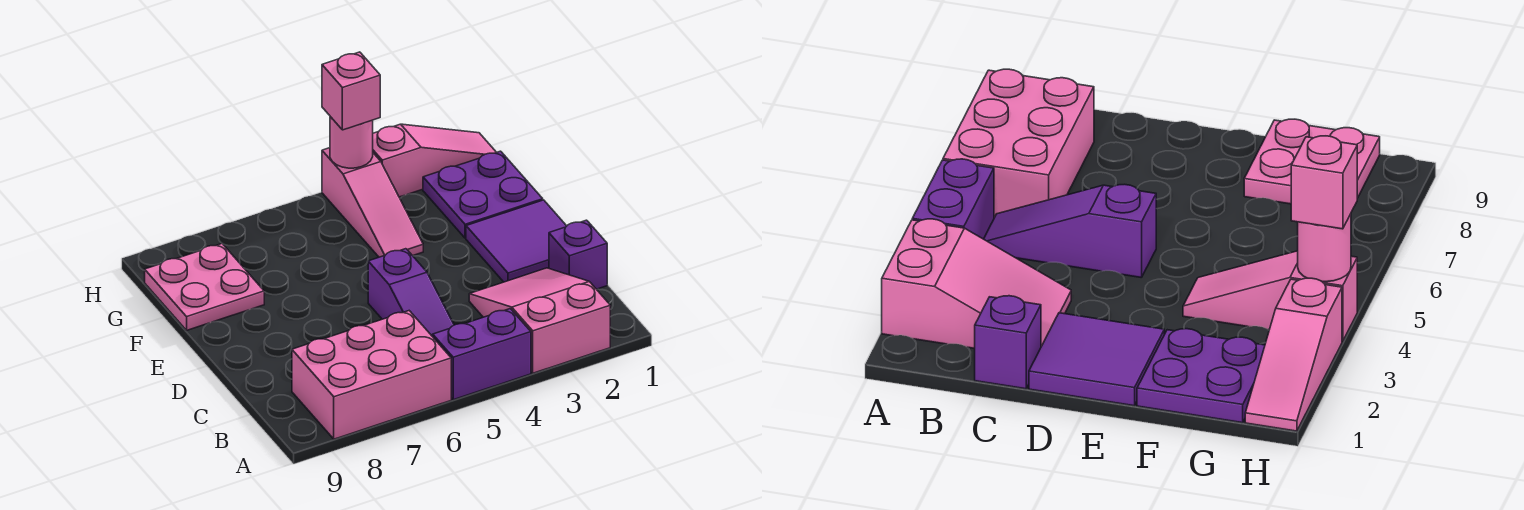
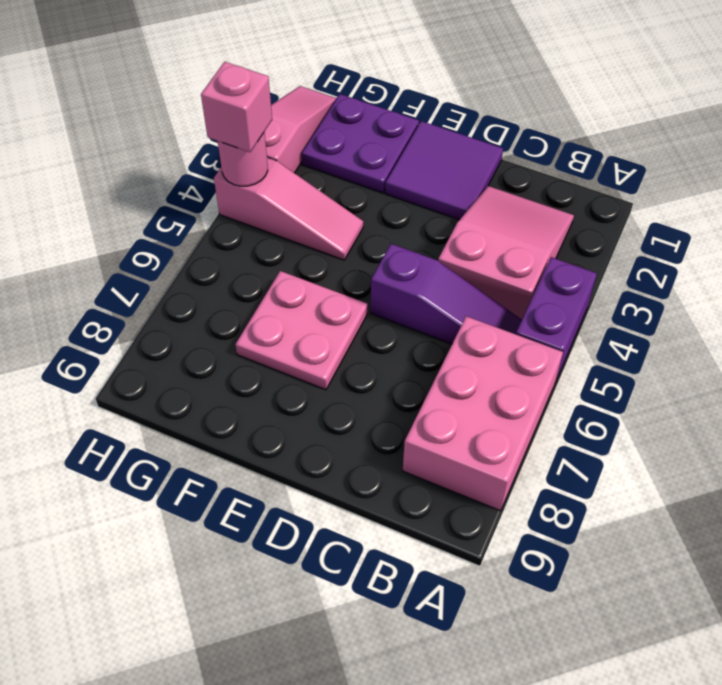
pink slope A2:C3 level 1 top A -> pink slope B2:C4 level 1 top 4
purple brick C1 level 1 -> none
pink plate F8:G9 level 1 -> pink plate E6:F7 level 1

